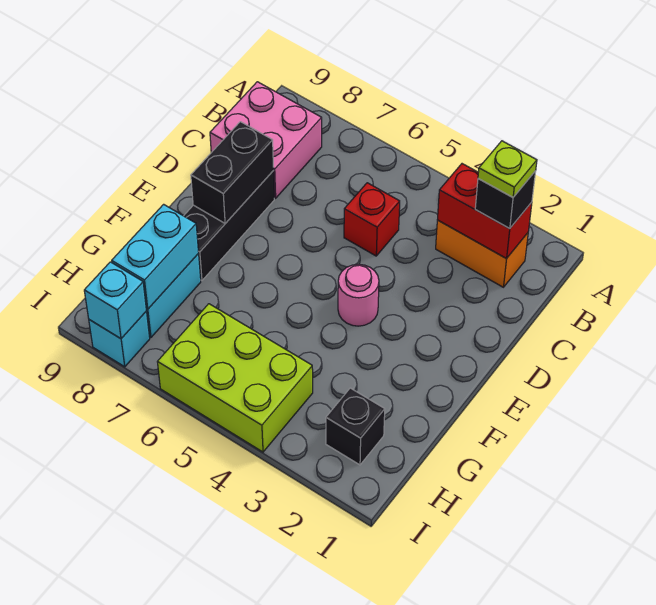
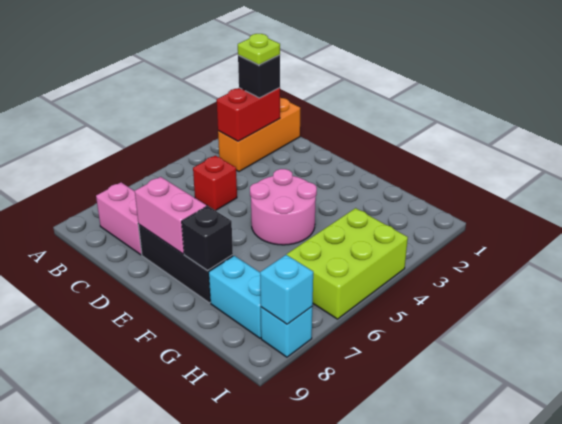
orange brick B2:B3 level 1 -> orange brick B1:B3 level 1
pink brick B8:C9 level 1 -> pink brick B8:C8 level 1
black brick D8:E8 level 2 -> pink brick D8:E8 level 2
pink round brick E4 level 1 -> pink round brick E4:F5 level 1
cyan brick G8:H8 level 2 -> none
black brick H2 level 1 -> black brick F8 level 2

